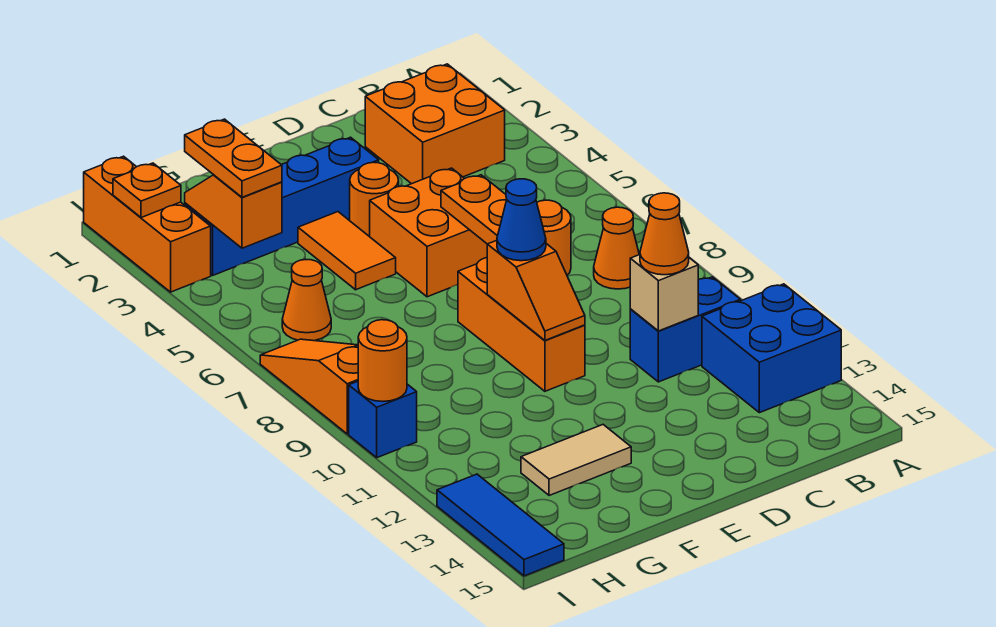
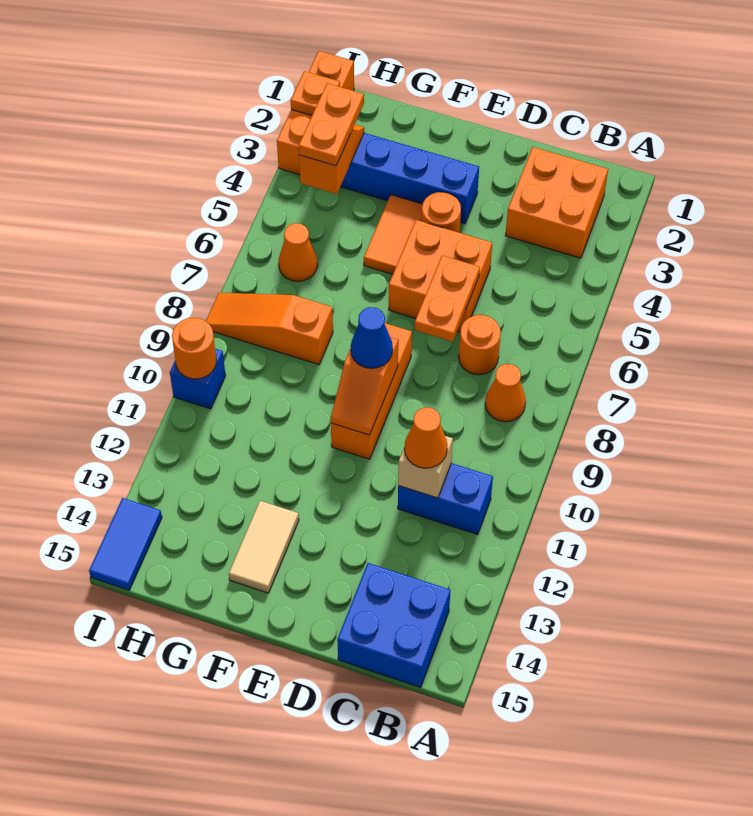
blue brick A12:B13 level 1 -> blue brick B14:C15 level 1
tan tile F13:G13 level 1 -> tan tile F13:F14 level 1
orange slope I7:I9 level 1 top 9 -> orange slope G8:I8 level 1 top G
blue tile I13:I15 level 1 -> blue tile I14:I15 level 1

